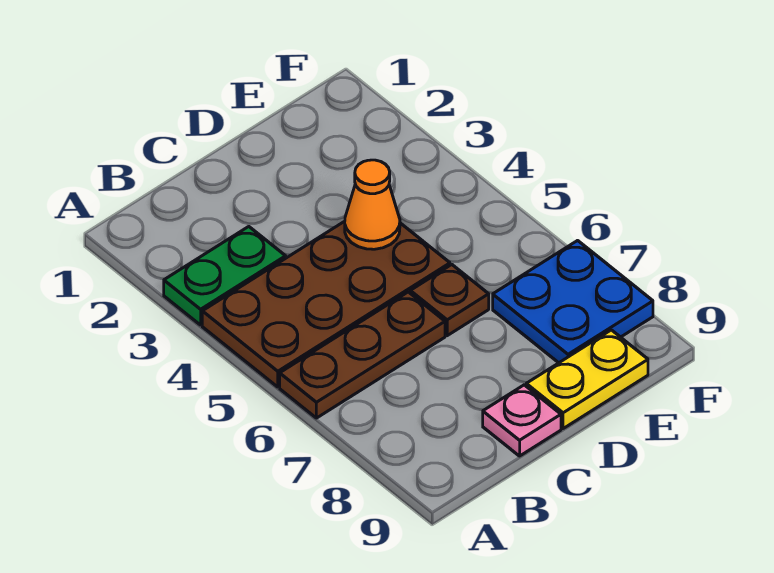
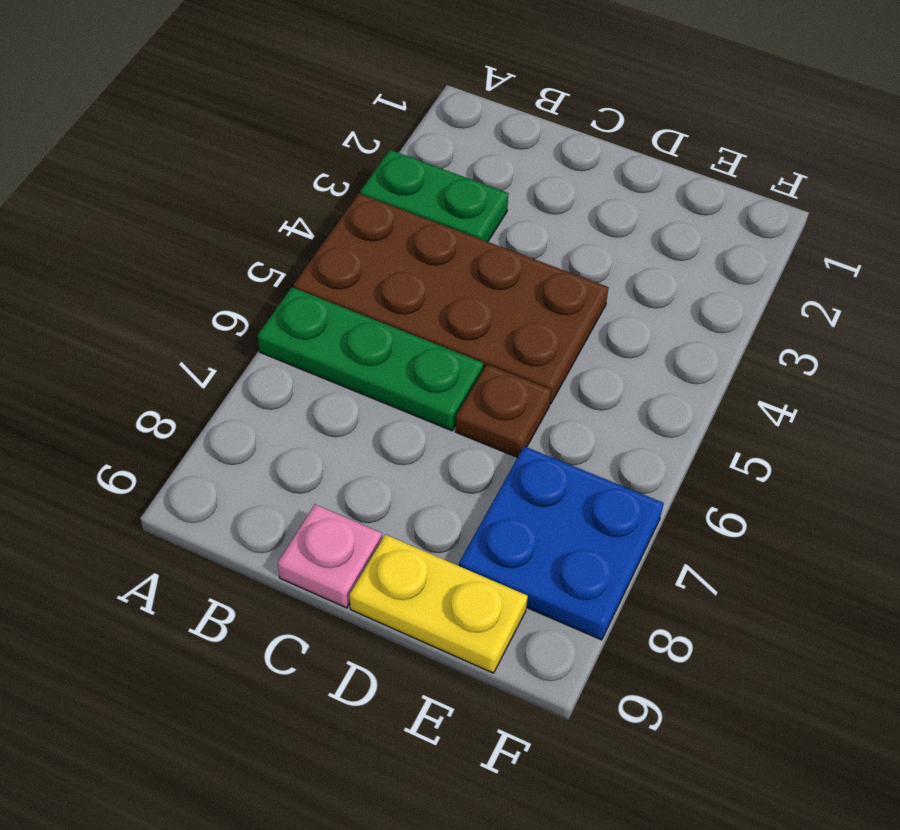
brown plate A6:C6 level 1 -> green plate A6:C6 level 1
orange cone D4 level 2 -> none

